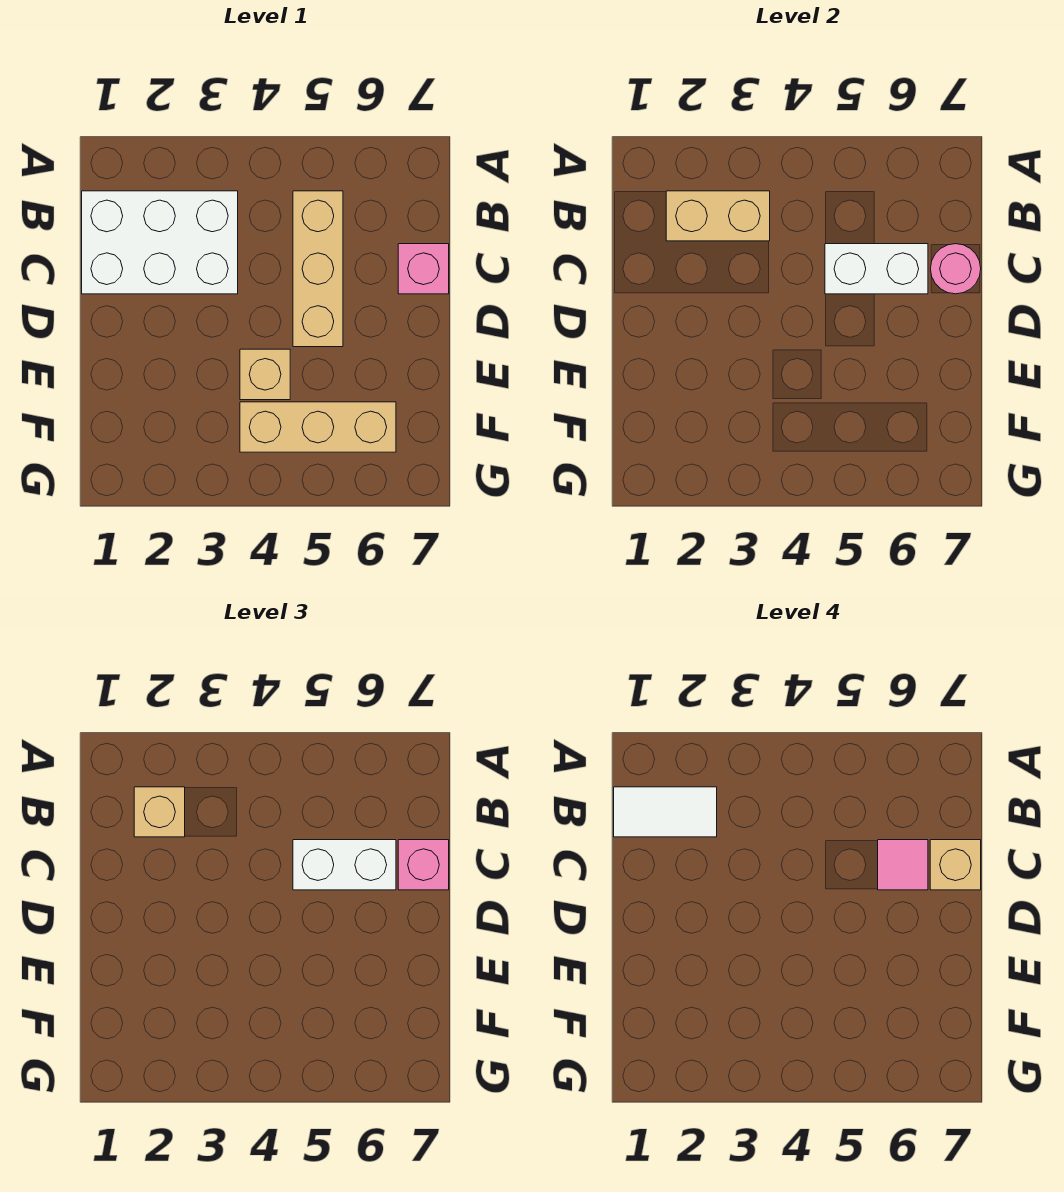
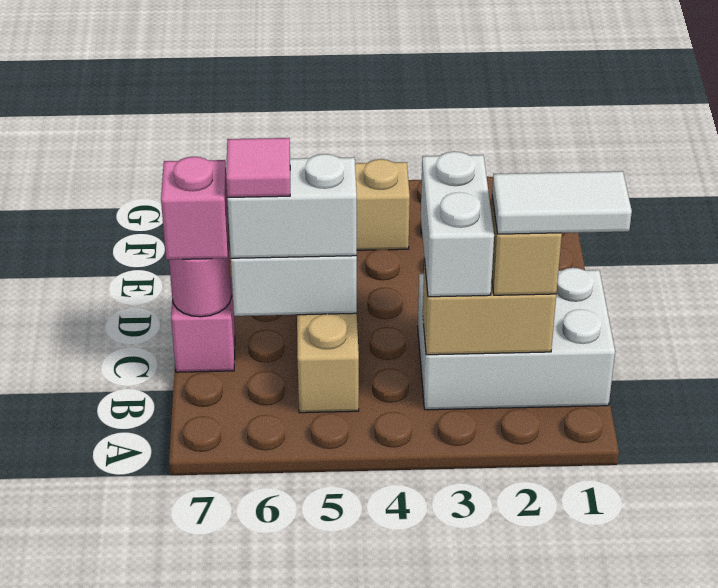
none -> white brick B3:C3 level 3
tan brick C7 level 4 -> none
tan brick E4 level 1 -> none

